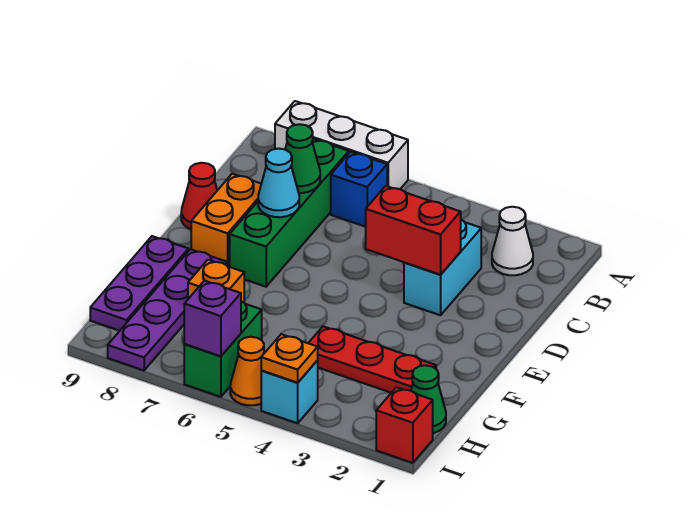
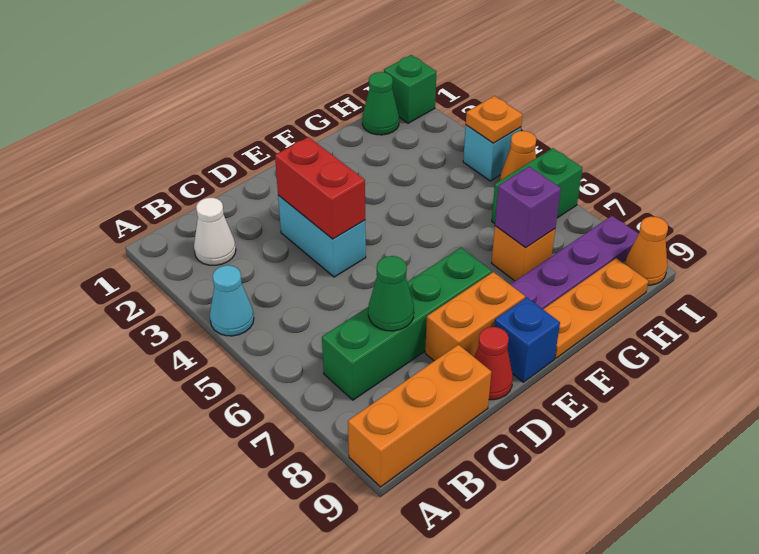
white brick A6:A8 level 1 -> none
none -> orange brick A9:C9 level 1
blue brick B6 level 1 -> blue brick E9 level 1
cyan brick C3:D3 level 1 -> cyan brick D3:D4 level 1
cyan cone D7 level 2 -> cyan cone A4 level 1
purple plate F9:H9 level 1 -> orange plate F9:H9 level 1
red plate G2:G4 level 1 -> none
red brick I1 level 1 -> green brick I1 level 1
purple brick I6 level 2 -> purple brick G7 level 2
none -> orange cone I9 level 1

